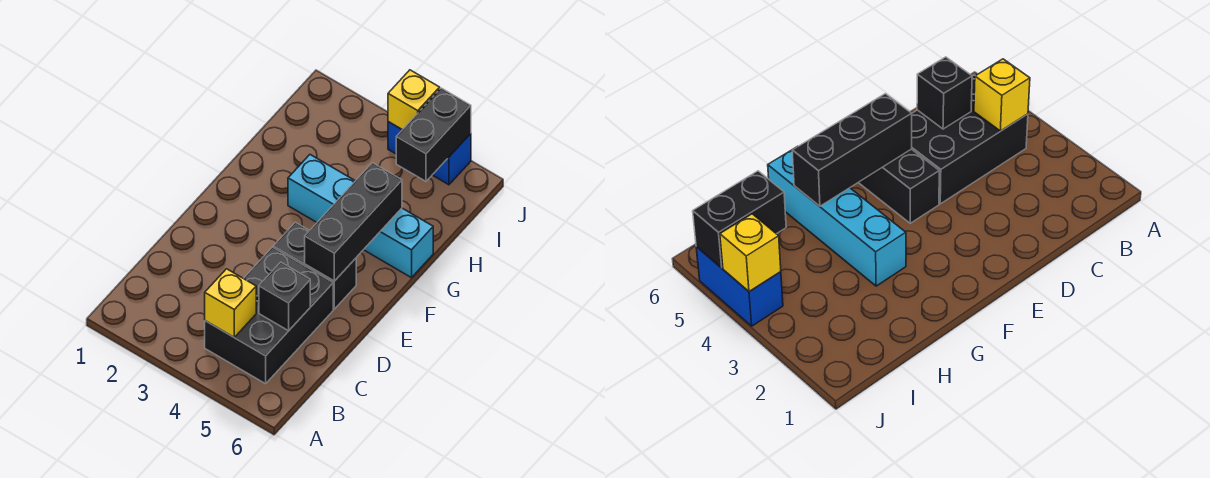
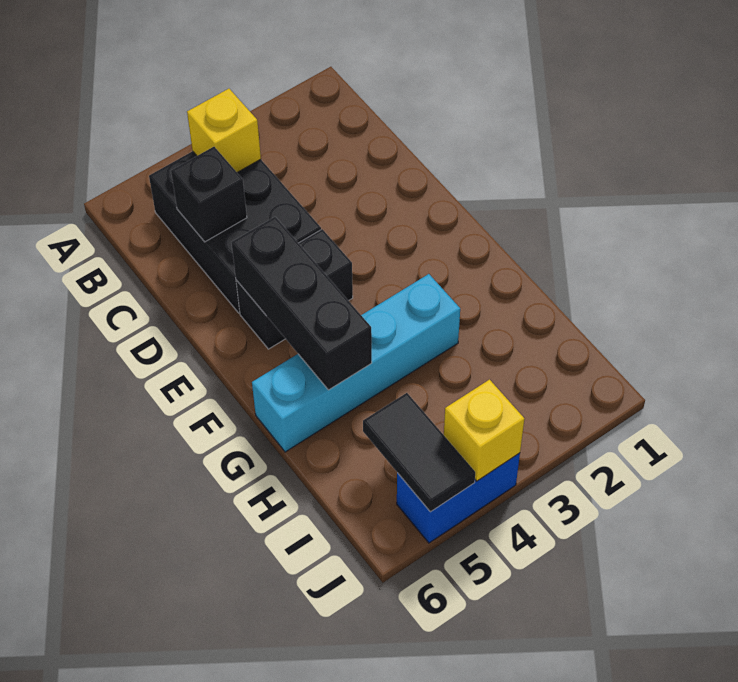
black brick I5:J5 level 2 -> black tile I5:J5 level 2

